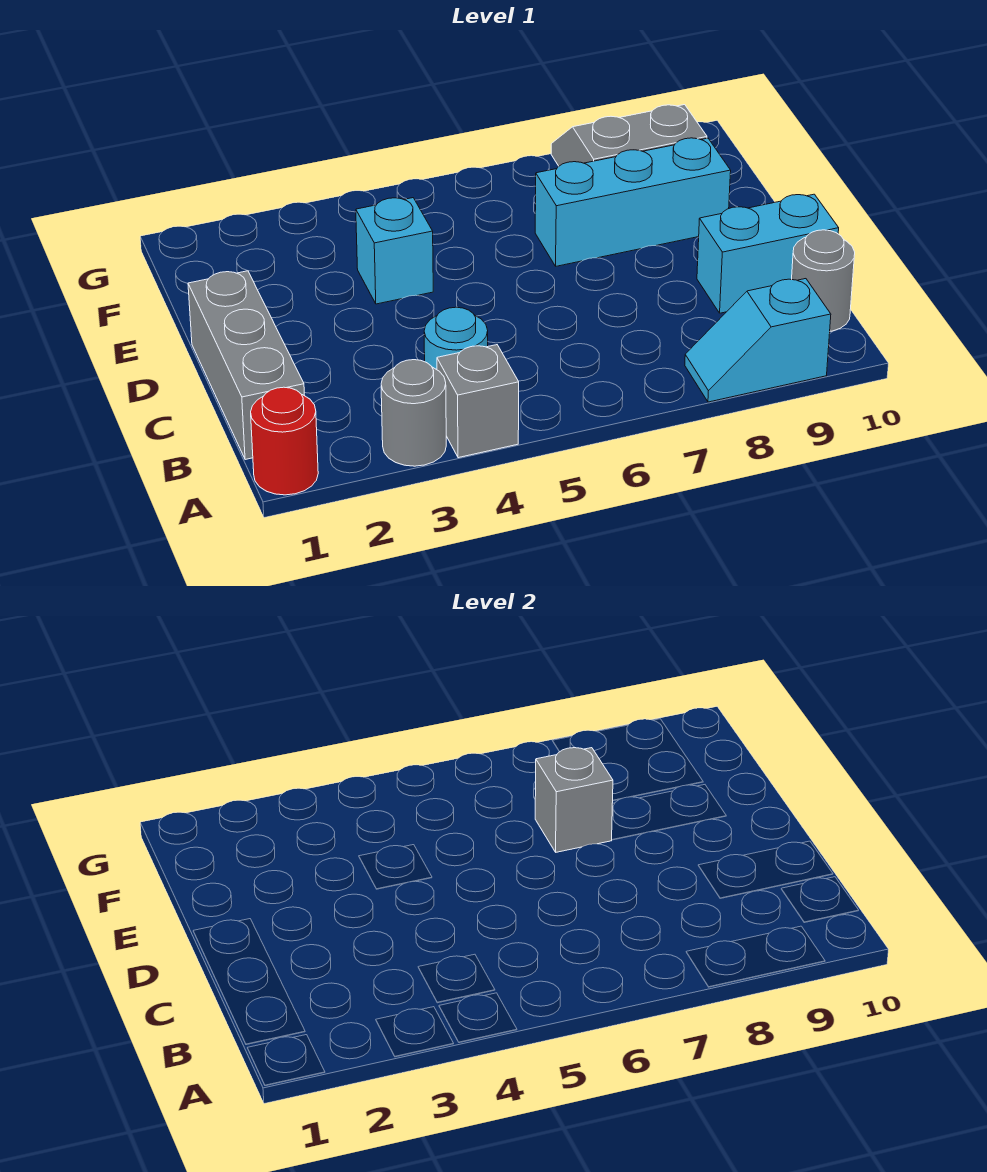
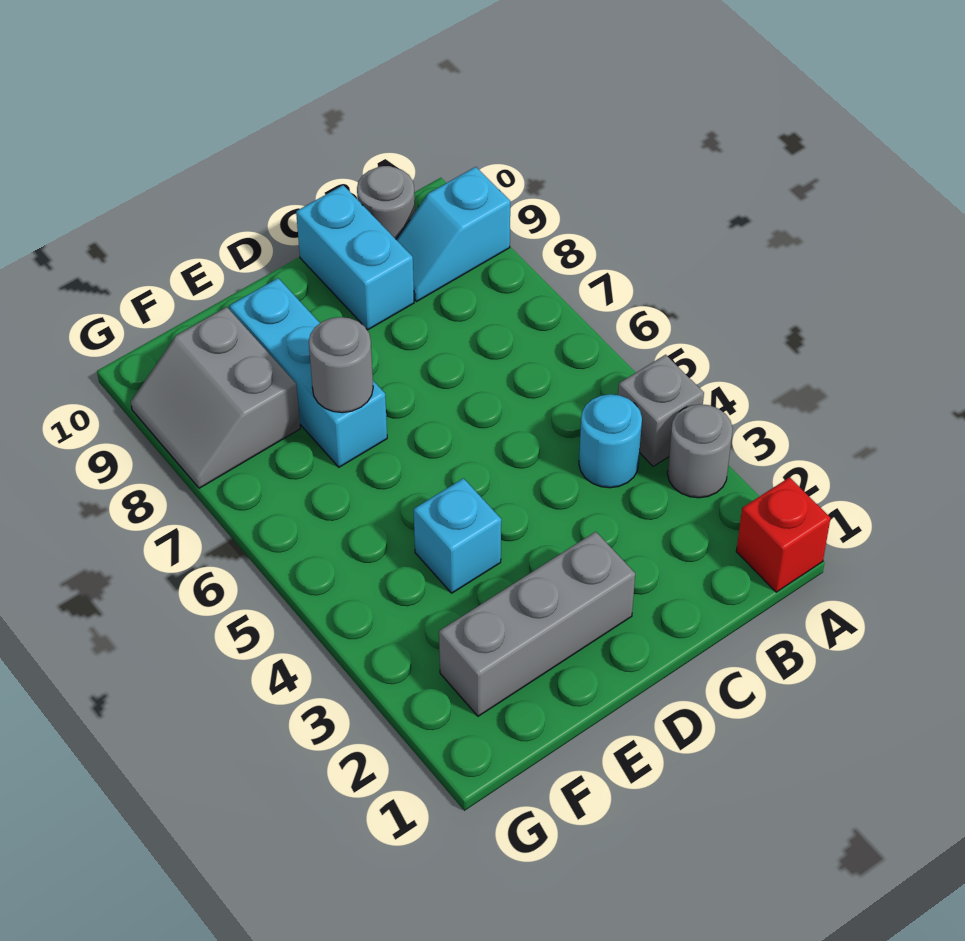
red round brick A1 level 1 -> red brick A1 level 1
cyan slope A8:A9 level 1 top 9 -> cyan slope A9:B9 level 1 top A
grey brick B1:D1 level 1 -> grey brick D2:F2 level 1
grey brick E7 level 2 -> grey round brick E7 level 2

